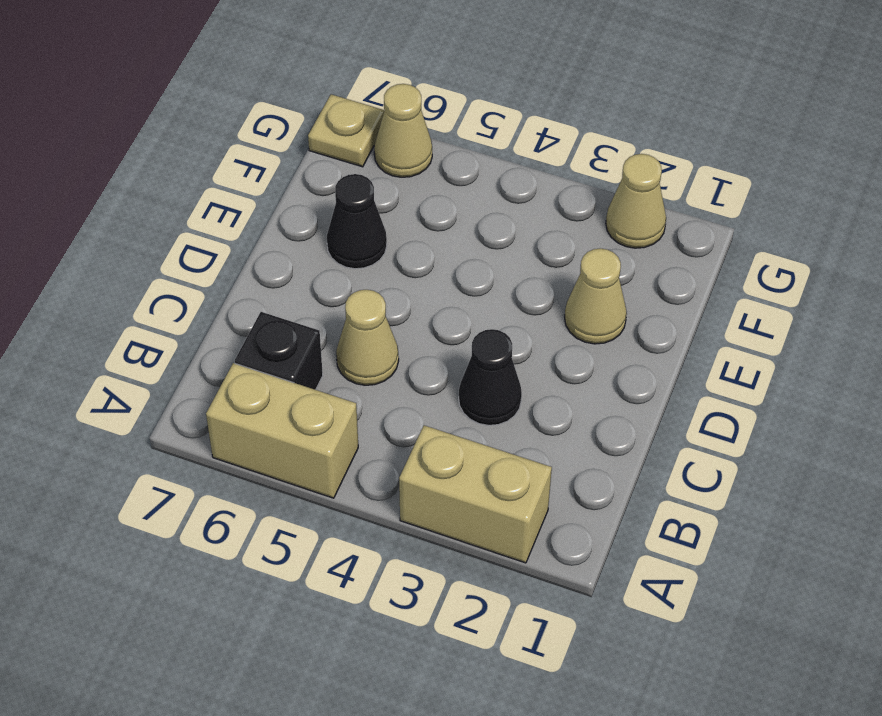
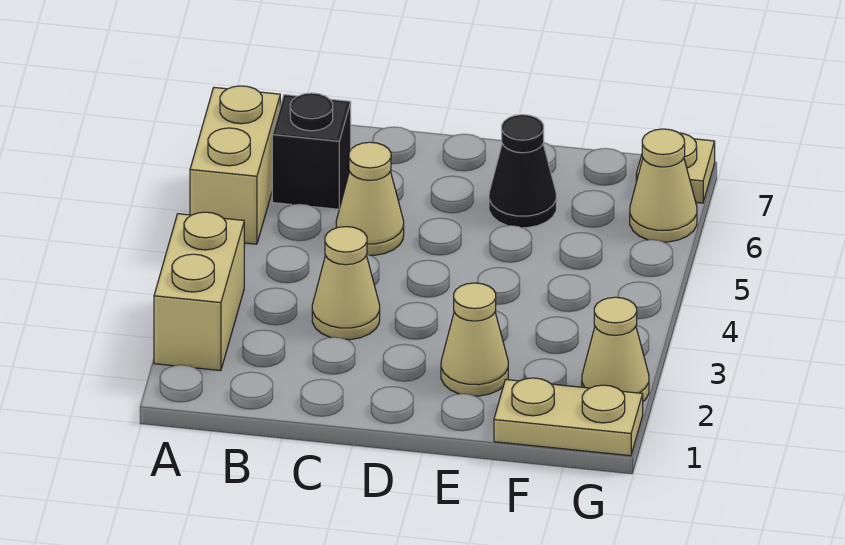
black cone C3 level 1 -> tan cone C3 level 1
none -> tan plate F1:G1 level 1

